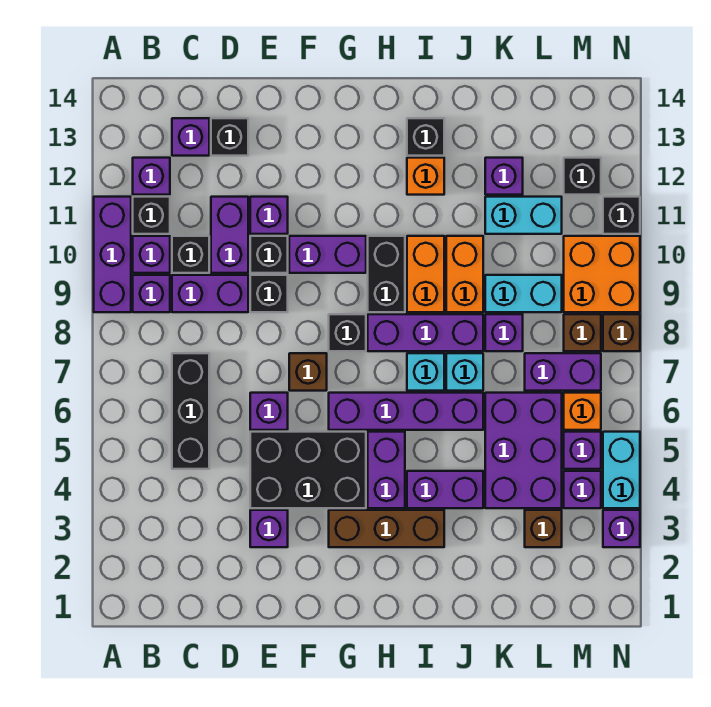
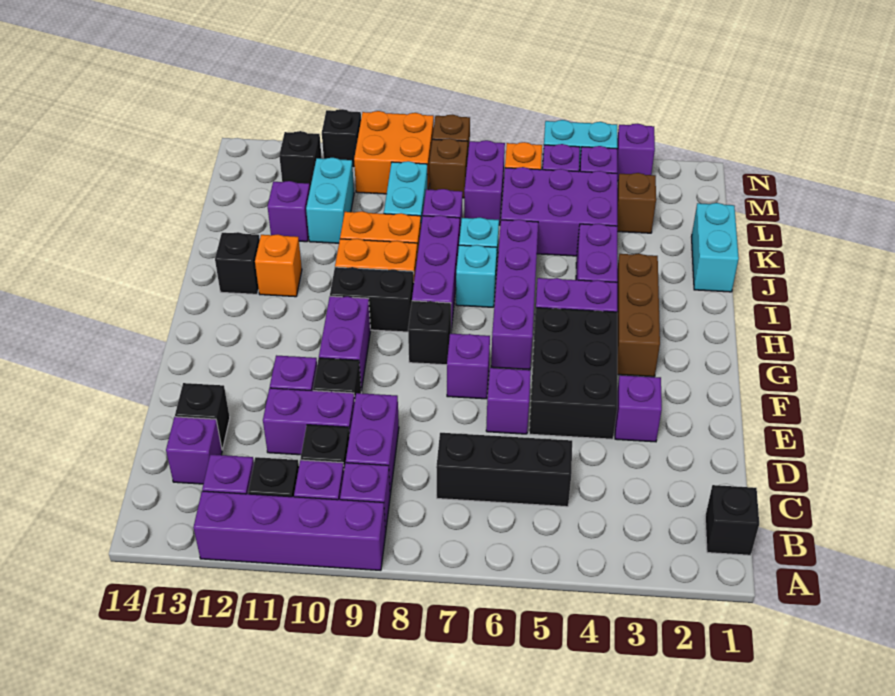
purple brick A9:A11 level 1 -> purple brick A9:A12 level 1
black brick E9 level 1 -> black brick B1 level 1
brown brick F7 level 1 -> purple brick F7 level 1
none -> cyan brick J1:K1 level 1

